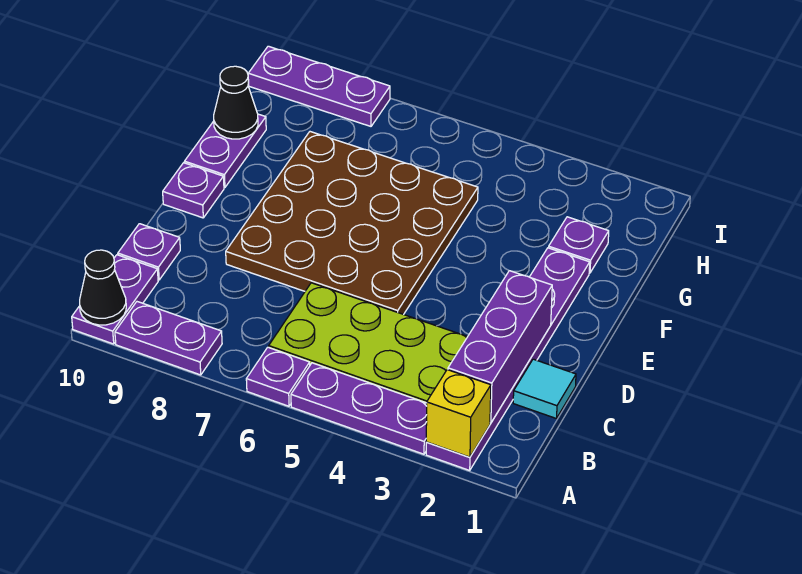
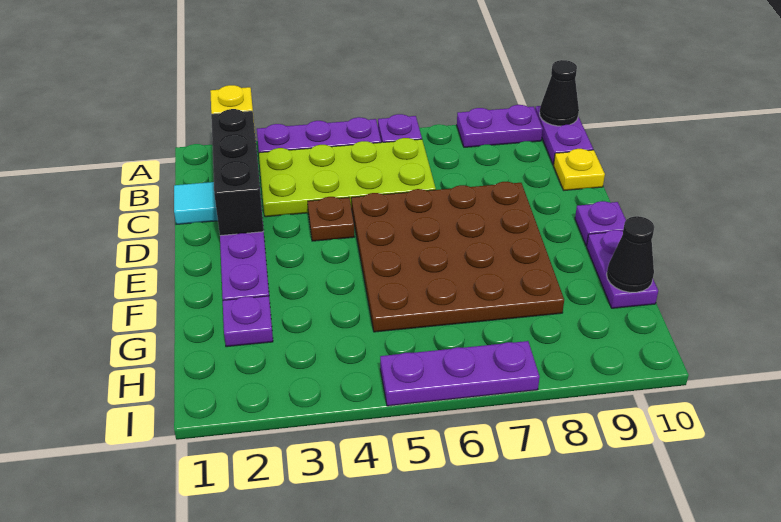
purple brick B2:D2 level 2 -> black brick B2:D2 level 2
purple plate C10 level 1 -> yellow plate C10 level 1
none -> brown plate D4 level 1
purple plate I8:I10 level 1 -> purple plate I5:I7 level 1

